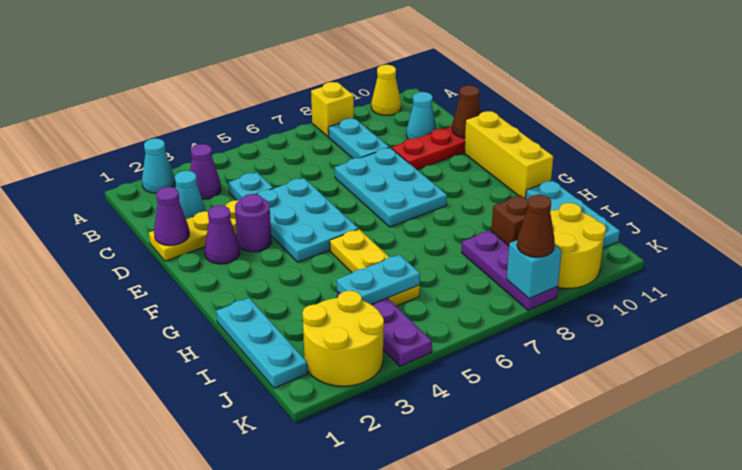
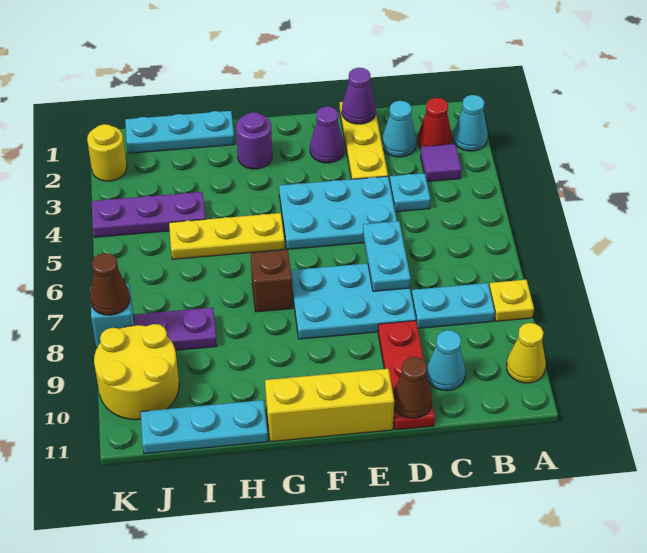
yellow brick A8 level 1 -> yellow plate A8 level 1
none -> red cone B2 level 1
purple cone B3 level 1 -> purple tile B3 level 1
purple round brick E3 level 1 -> purple round brick G2 level 1
cyan plate I4:I5 level 2 -> cyan plate D6:D7 level 2
brown brick I9 level 1 -> brown brick G7 level 1
yellow round brick J2:K3 level 1 -> yellow round brick K2 level 1

